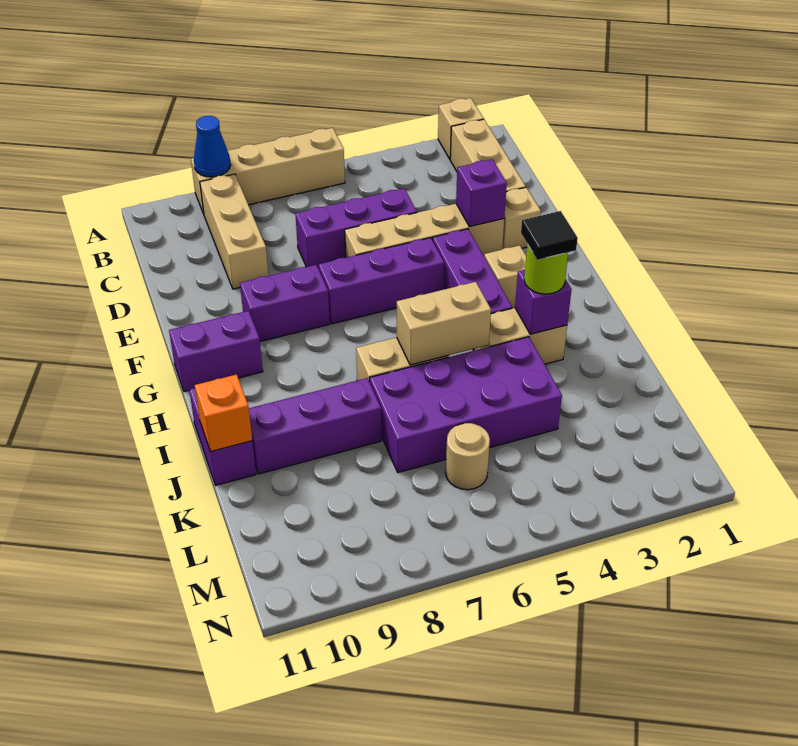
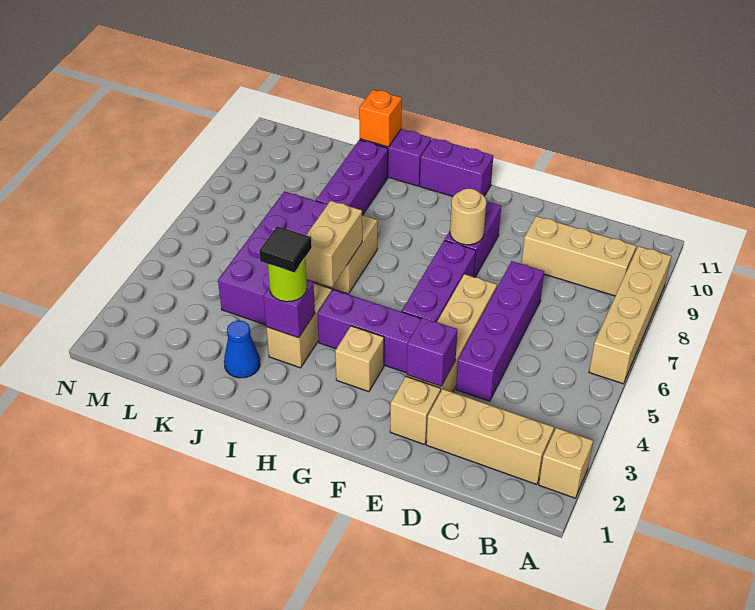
blue cone A9 level 2 -> blue cone J2 level 1
purple brick D5:D7 level 1 -> purple brick D4:D7 level 1
purple brick G10:G11 level 1 -> purple brick G11:H11 level 1
tan round brick L6 level 1 -> tan round brick F8 level 2

